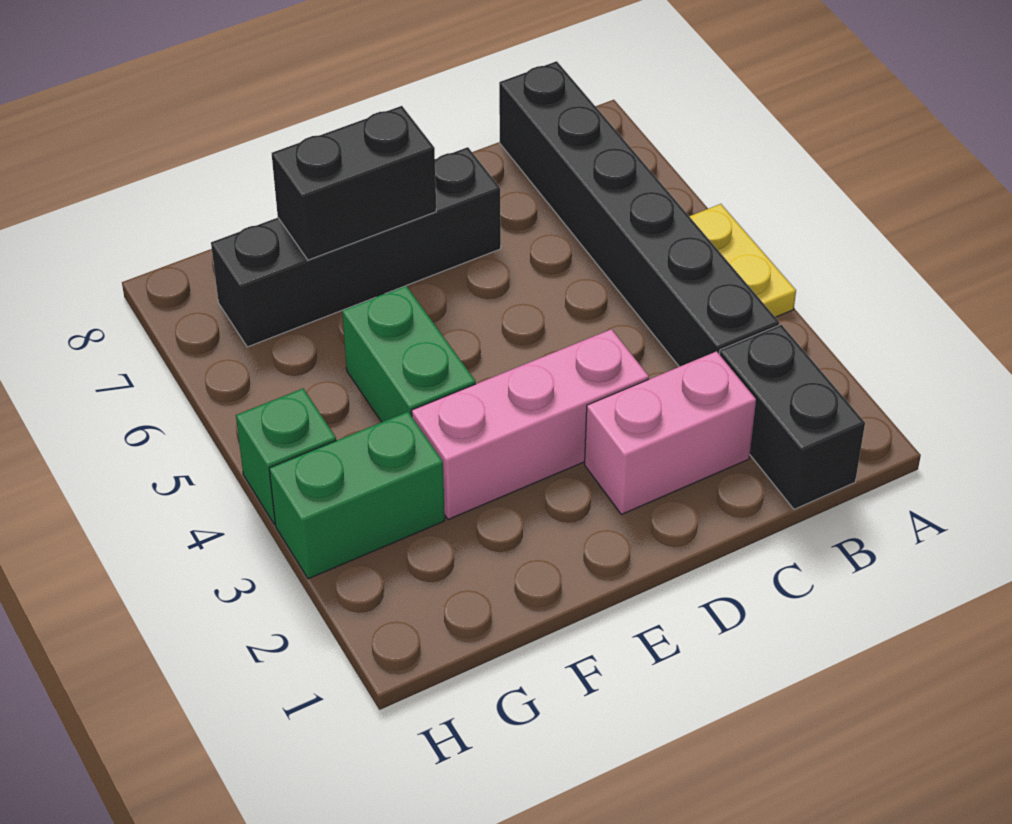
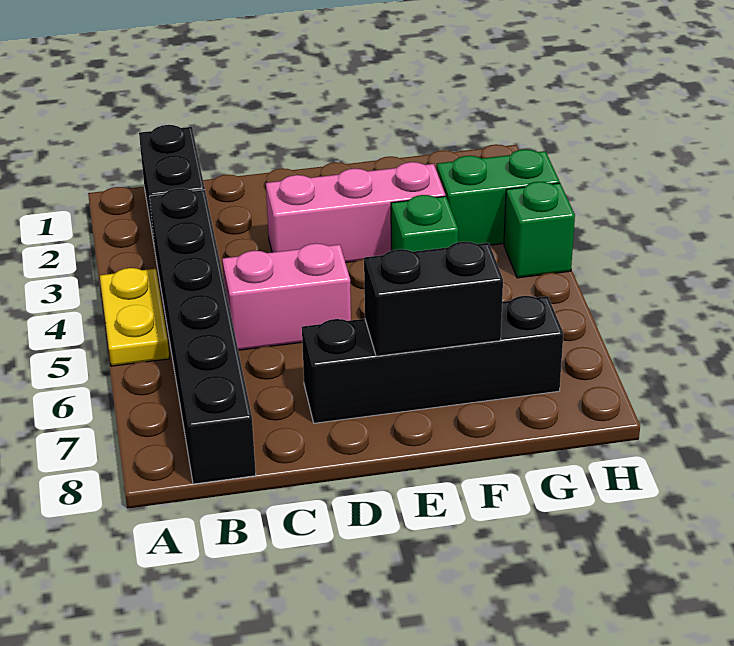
pink brick C2:D2 level 1 -> pink brick C5:D5 level 1
green brick F4:F5 level 1 -> green brick F4 level 1

